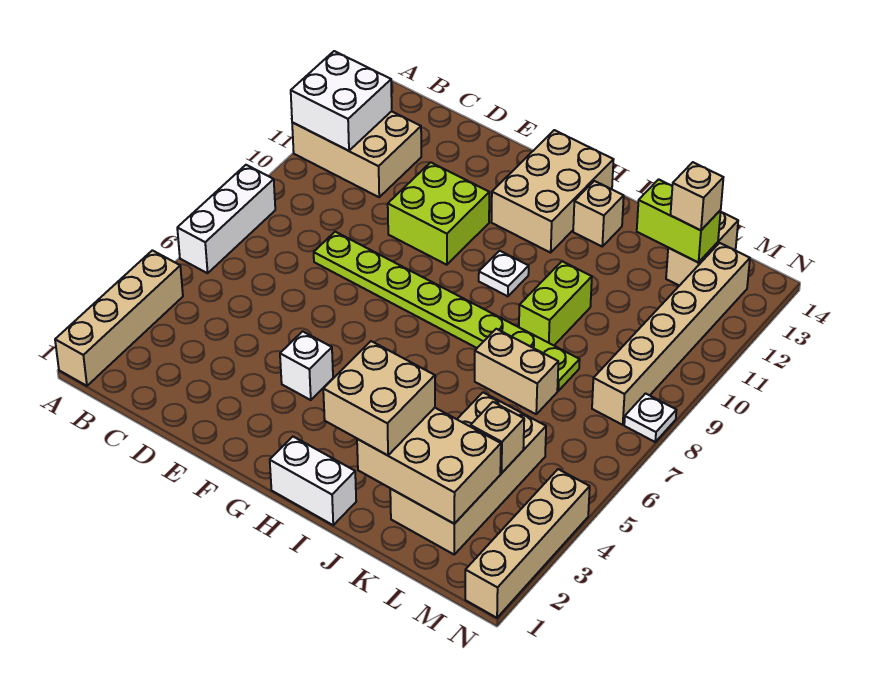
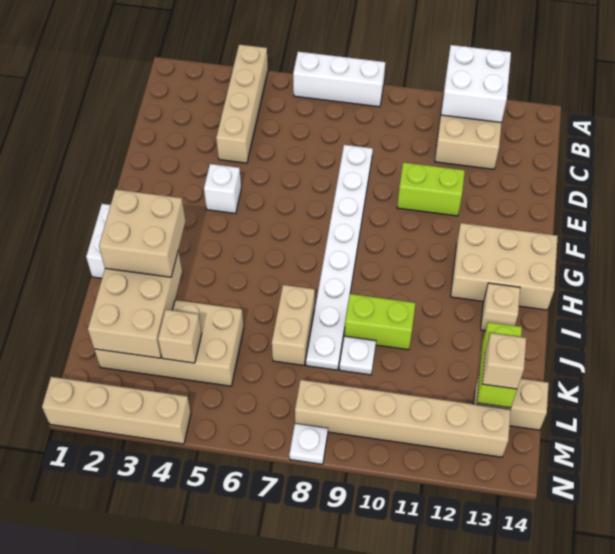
tan brick A1:A4 level 1 -> tan brick A4:D4 level 1
lime plate D8:K8 level 1 -> white plate D8:K8 level 1
lime brick E10:F11 level 1 -> lime brick E10:E11 level 1
white plate H10 level 1 -> white plate K9 level 1

